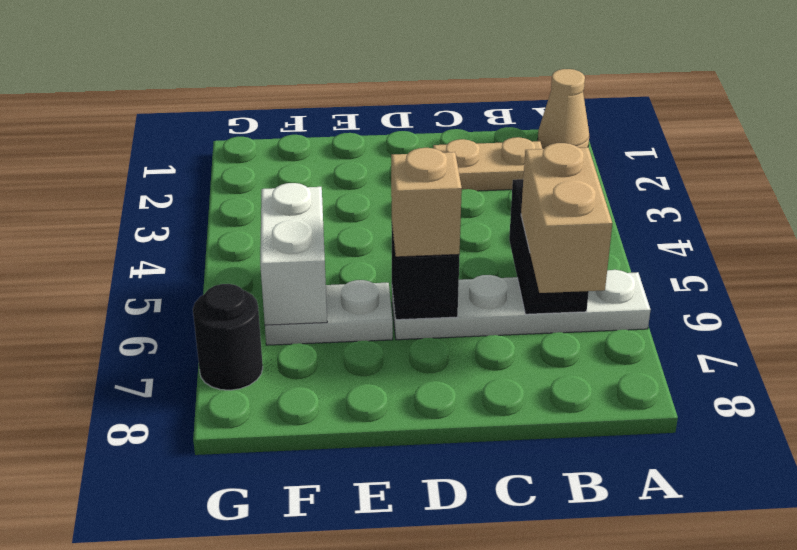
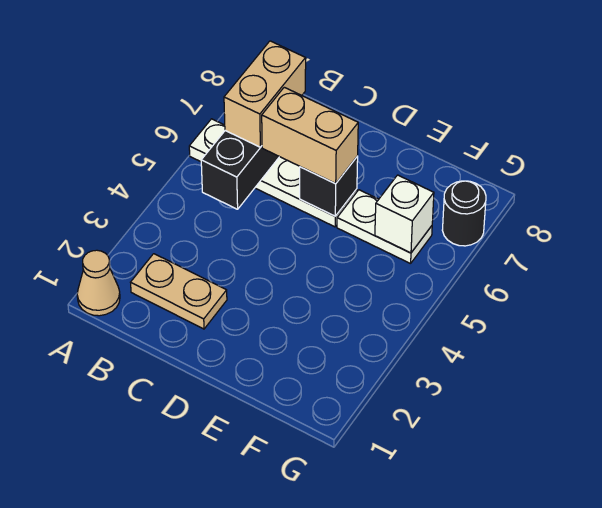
tan brick D6 level 3 -> tan brick C6:D6 level 3
white brick F5:F6 level 2 -> white brick F6 level 2

